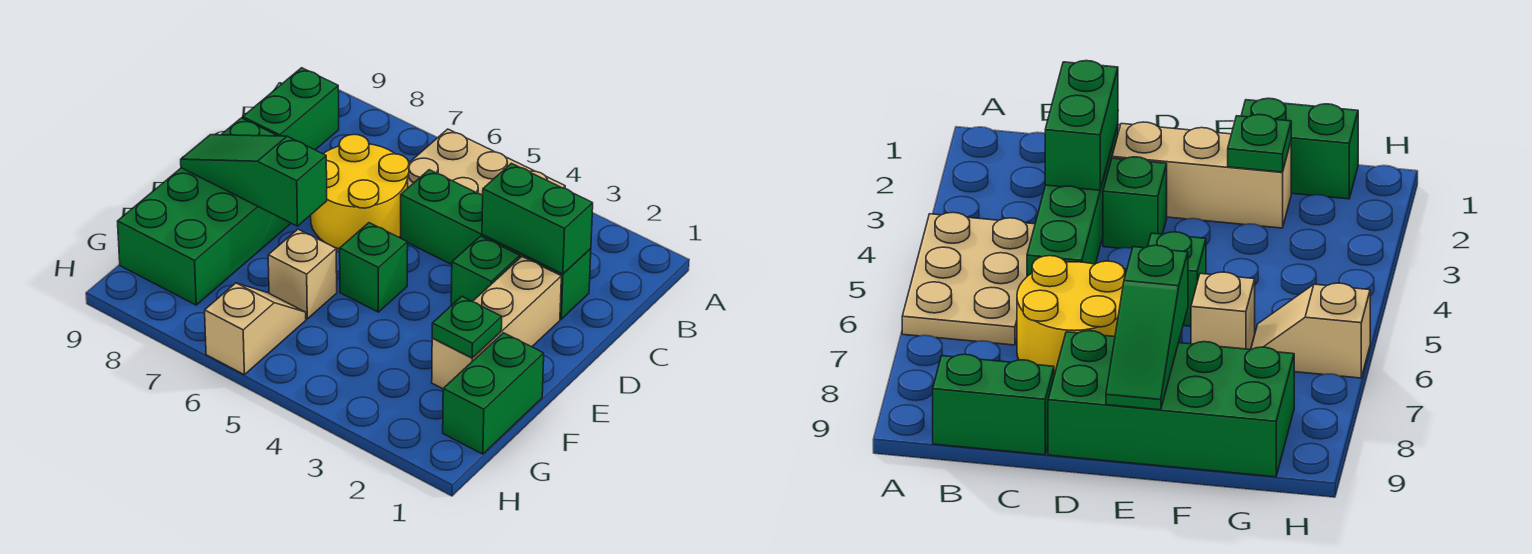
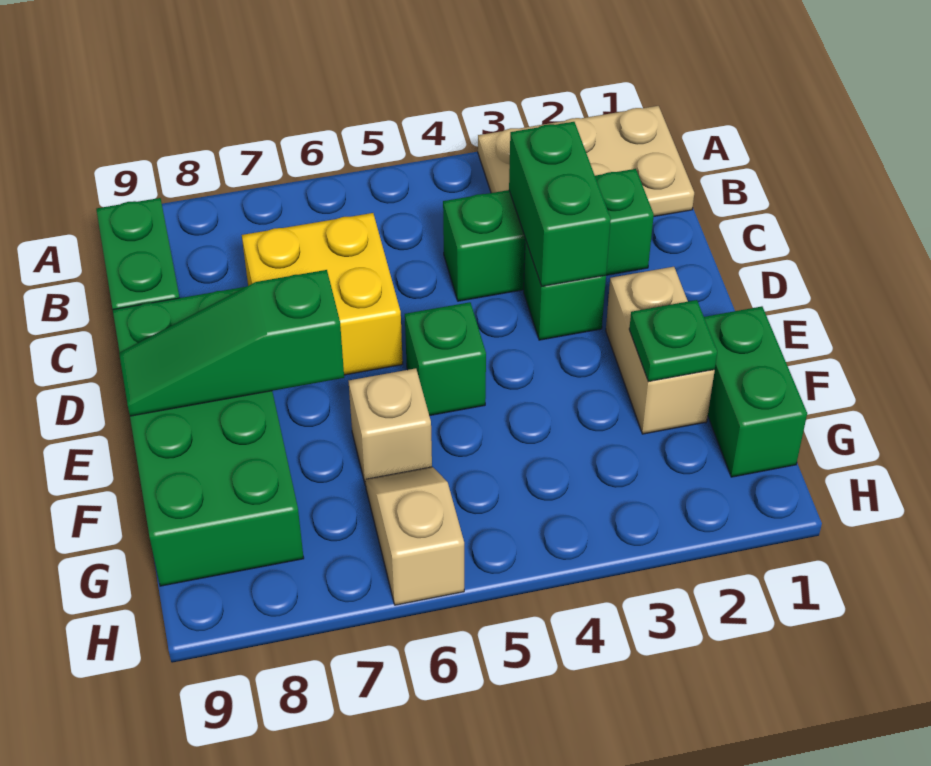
tan plate A4:B6 level 1 -> tan plate A1:B3 level 1
green brick C2:C5 level 1 -> green brick C2:C4 level 1
green brick C2:C3 level 2 -> green brick C3:D3 level 2
yellow round brick C6:D7 level 1 -> yellow brick C6:D7 level 1
tan brick D2:F2 level 1 -> tan brick E2:F2 level 1

